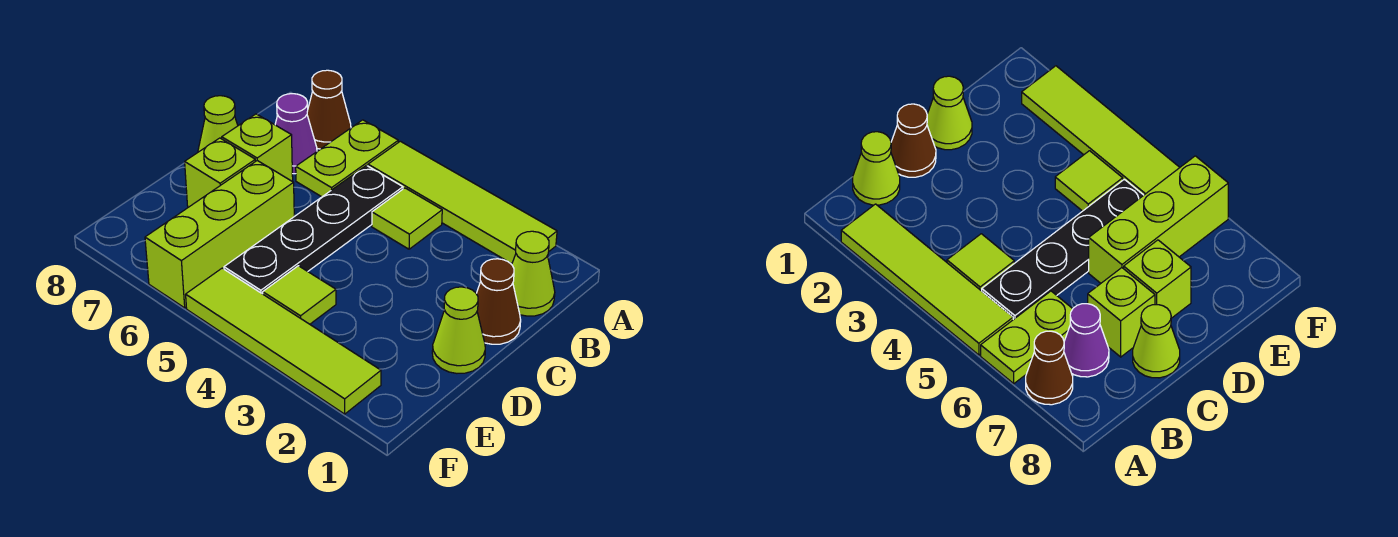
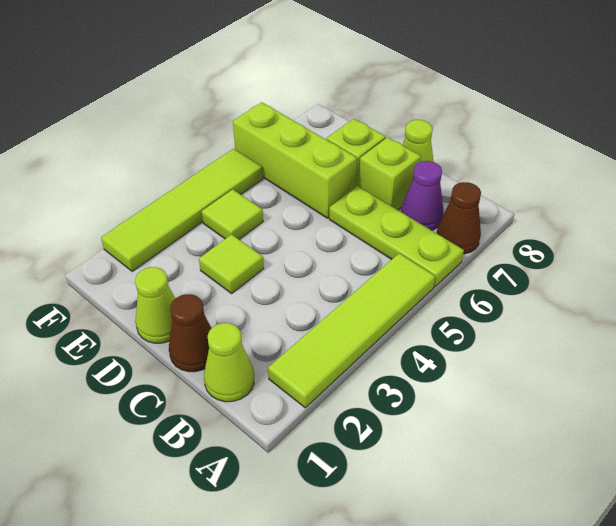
lime plate A6:B6 level 1 -> lime plate A6:C6 level 1
lime tile B4 level 1 -> lime tile D3 level 1
black plate B5:E5 level 1 -> none

